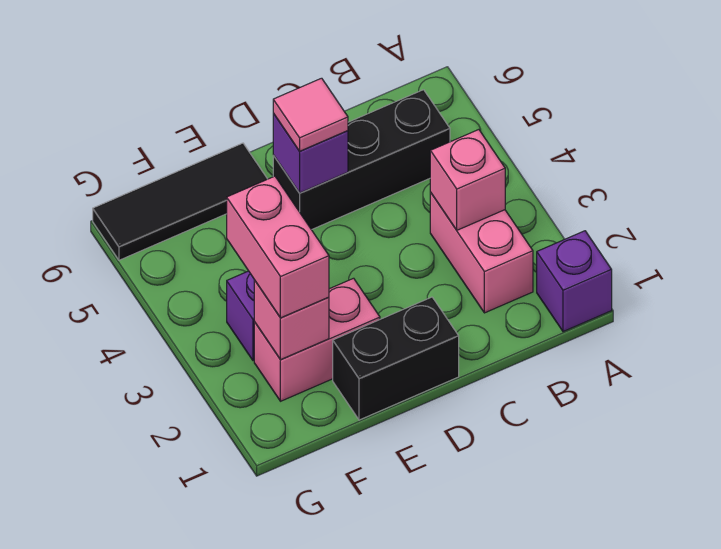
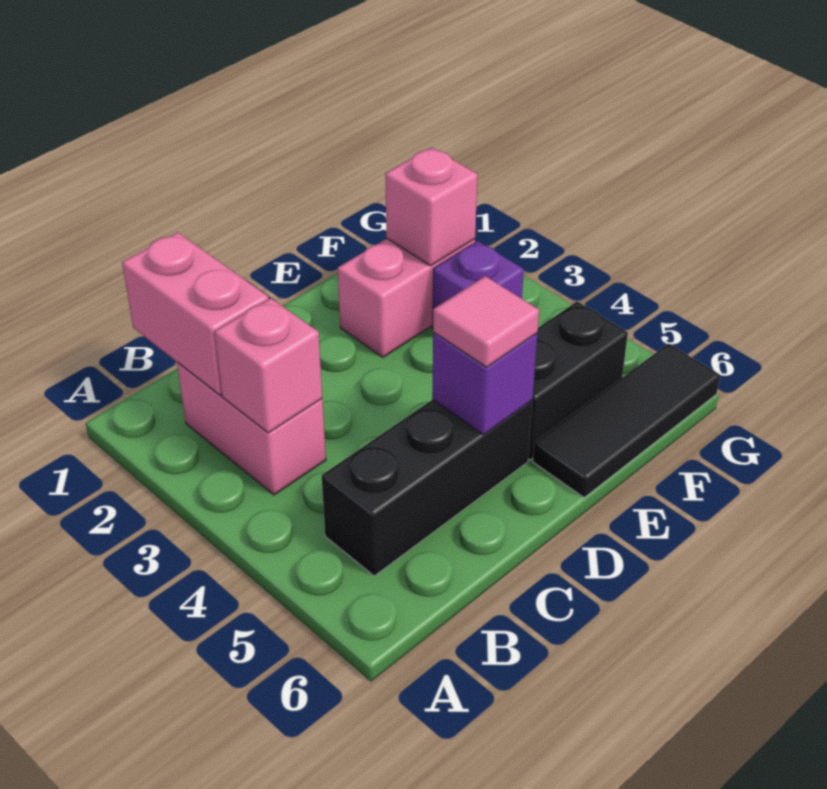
purple brick A1 level 1 -> none
black brick D1:E1 level 1 -> black brick E5:F5 level 1
pink brick F2:F3 level 3 -> pink brick B1:B2 level 2

